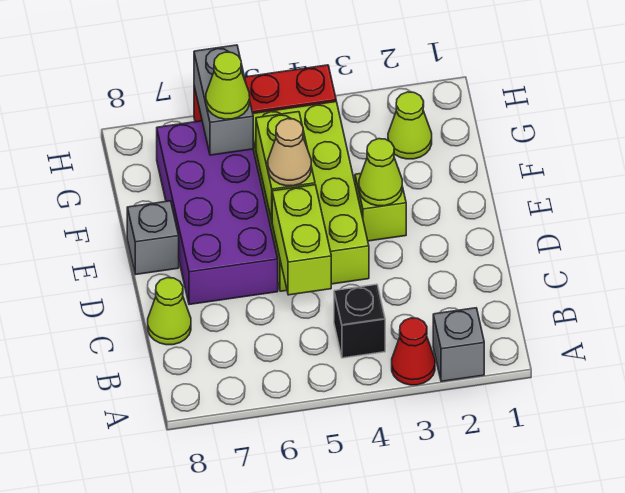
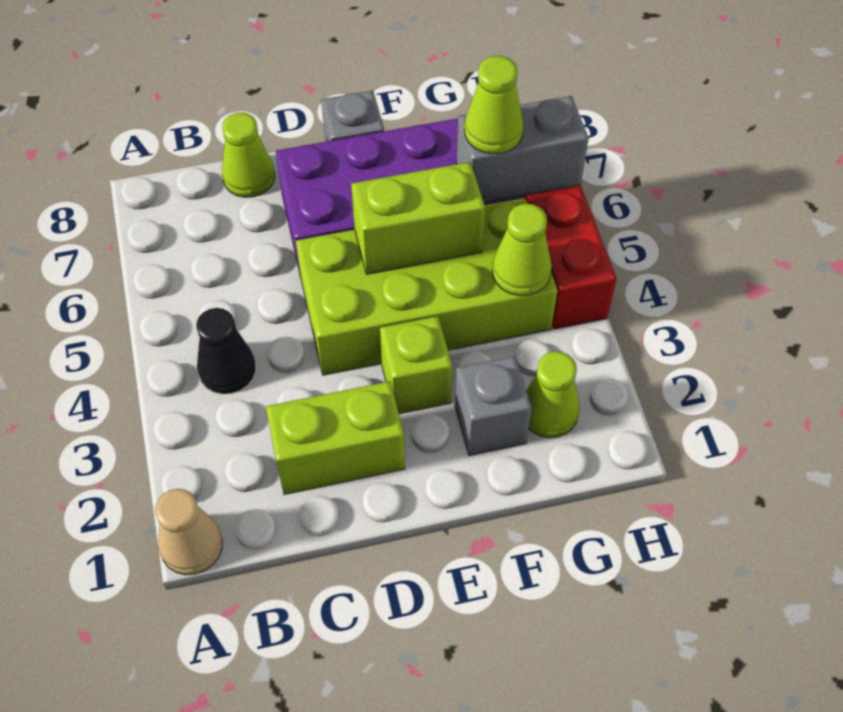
grey brick A2 level 1 -> grey brick F2 level 1
red cone A3 level 1 -> none
black brick B4 level 1 -> black cone B4 level 1
lime brick C5:D5 level 2 -> lime brick C2:D2 level 1
lime cone E3 level 2 -> lime cone G4 level 2
tan cone E5 level 3 -> tan cone A1 level 1

